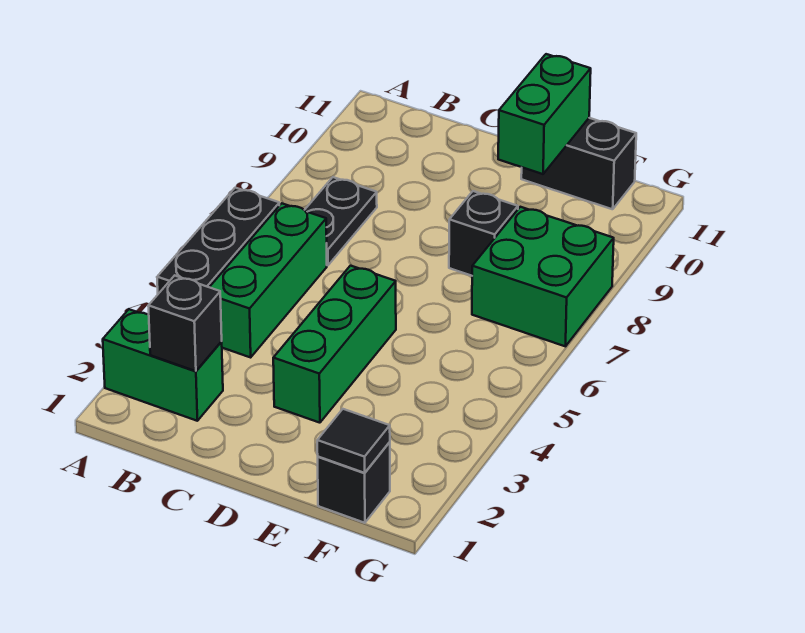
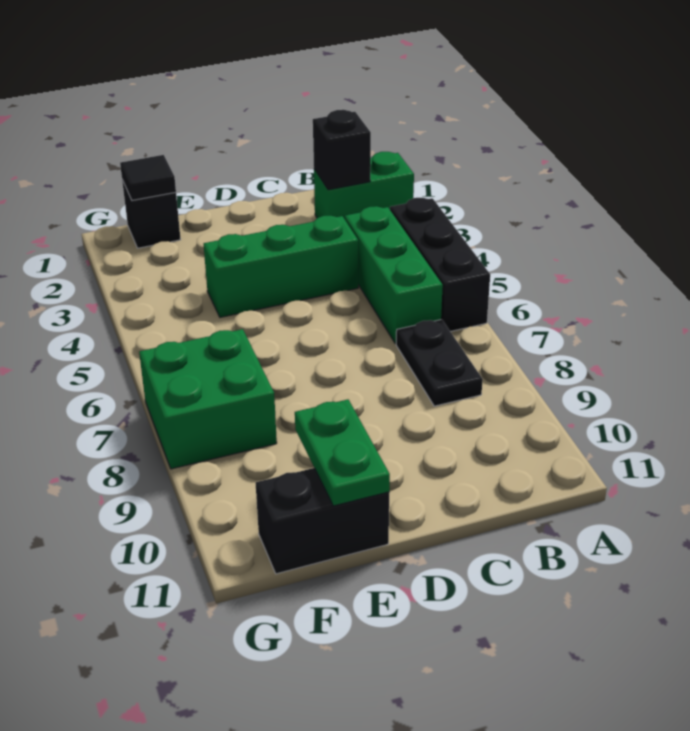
green brick D3:D5 level 1 -> green brick C4:E4 level 1
black brick E8 level 1 -> none
green brick E10:E11 level 2 -> green plate E10:E11 level 2

